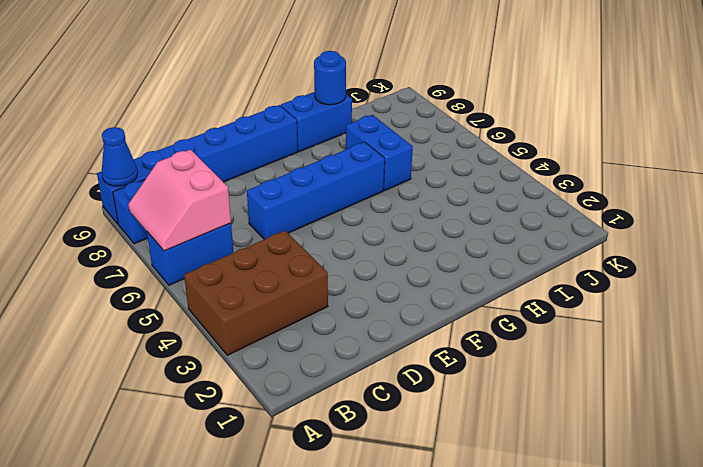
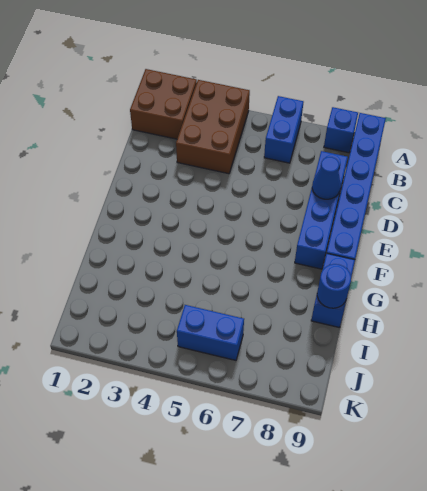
none -> brown brick A1:B2 level 1
pink slope A6:B7 level 2 top B -> none
blue cone A9 level 2 -> blue cone D8 level 2
blue brick D6:G6 level 1 -> blue brick C8:F8 level 1
blue brick H6:H7 level 1 -> blue brick J5:J6 level 1

